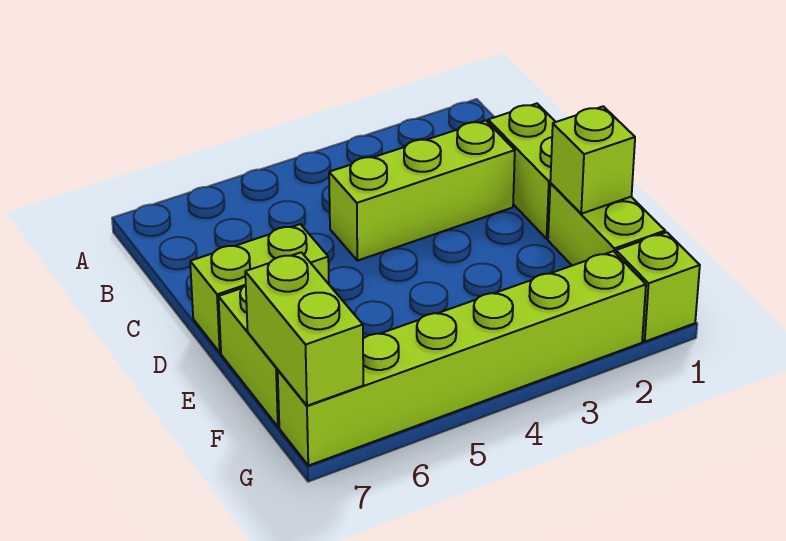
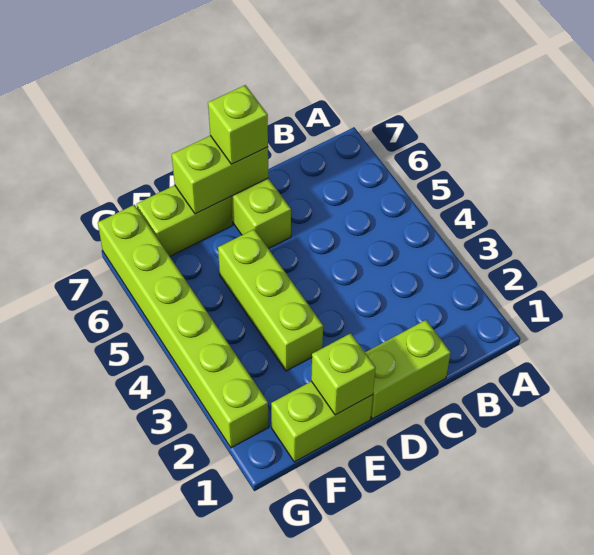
lime brick C2:C4 level 1 -> lime brick E3:E5 level 1
lime brick F7:G7 level 2 -> lime brick D7:E7 level 2
lime brick G1 level 1 -> lime brick D7 level 3

